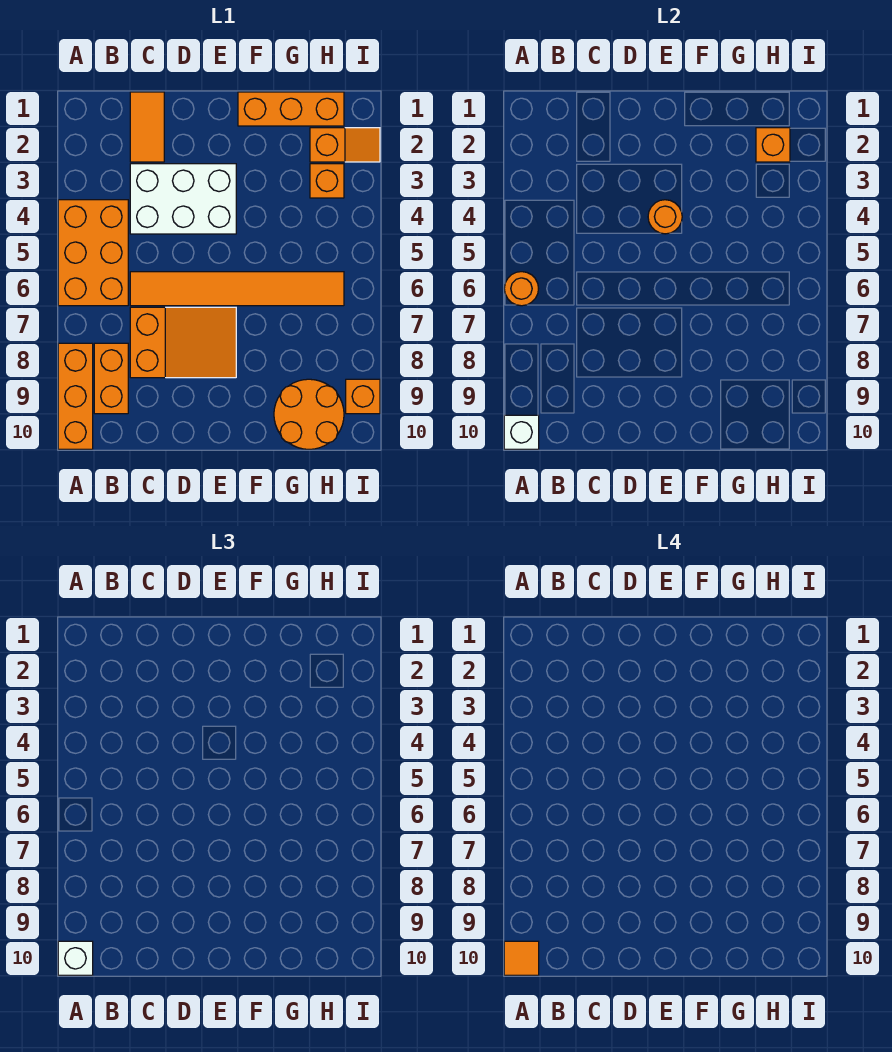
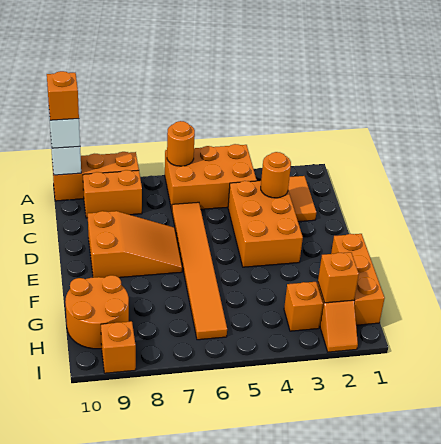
orange tile A10 level 4 -> orange brick A10 level 4
orange tile C1:C2 level 1 -> orange tile B2:C2 level 1
white brick C3:E4 level 1 -> orange brick C3:E4 level 1
orange slope C7:E8 level 1 top C -> orange slope D7:E9 level 1 top 9
orange round brick E4 level 2 -> orange round brick C3 level 2

